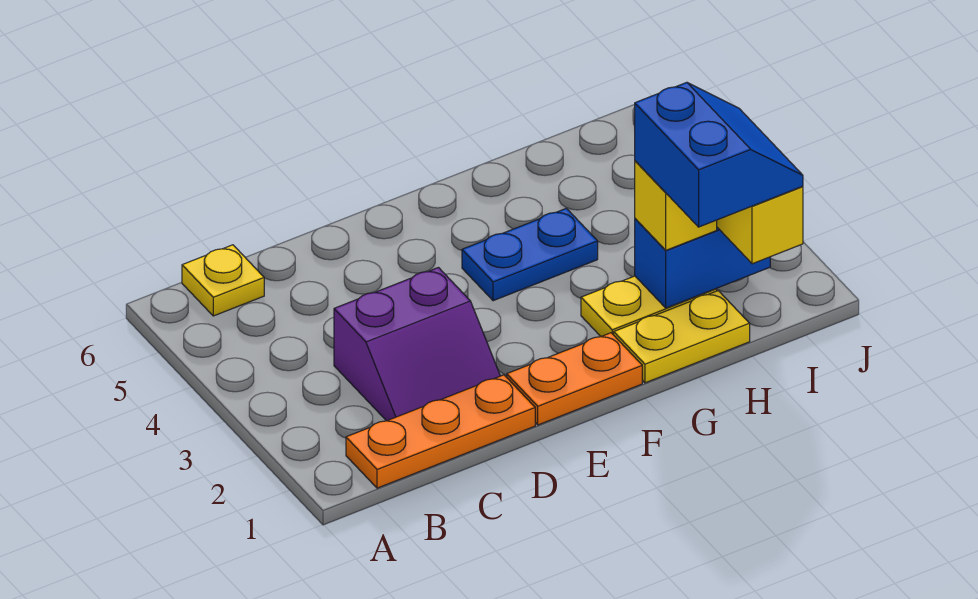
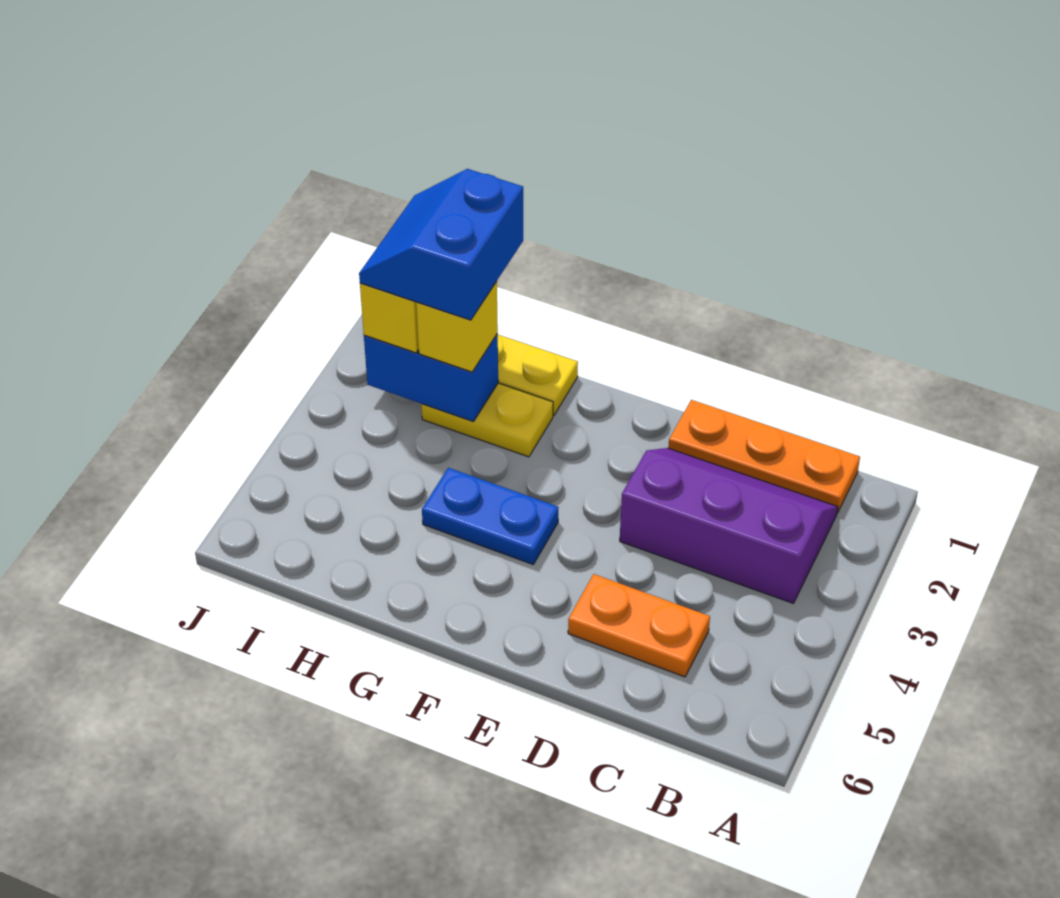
yellow plate B6 level 1 -> none
purple slope C2:D3 level 1 top 3 -> purple slope B2:D3 level 1 top 3
orange plate E1:F1 level 1 -> orange plate C5:D5 level 1

